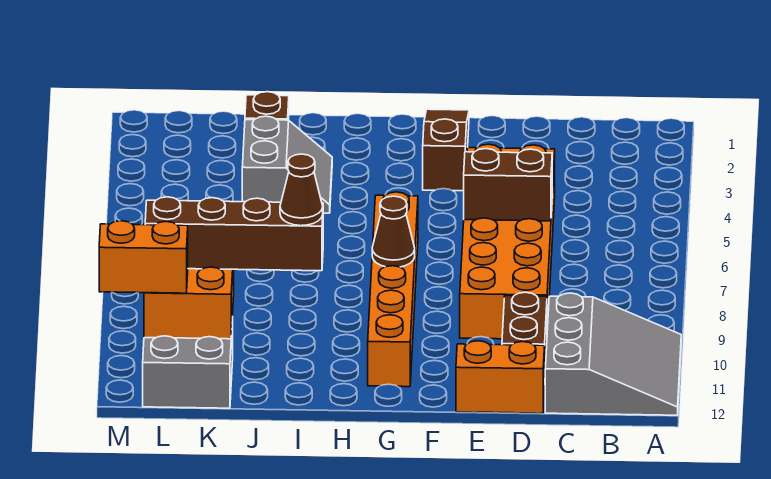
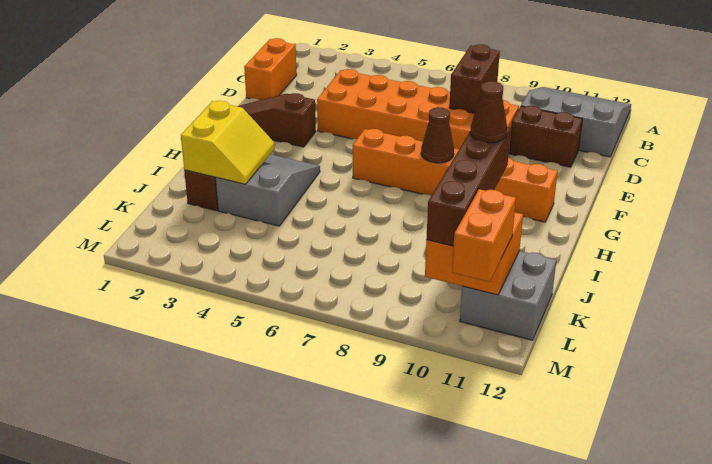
brown brick D6:E6 level 2 -> brown brick C8:D8 level 2
orange brick D12:E12 level 1 -> orange brick C1:D1 level 1
none -> yellow slope I2:J3 level 2 top 2
grey slope I3:J4 level 1 top J -> grey slope H3:J4 level 1 top J

